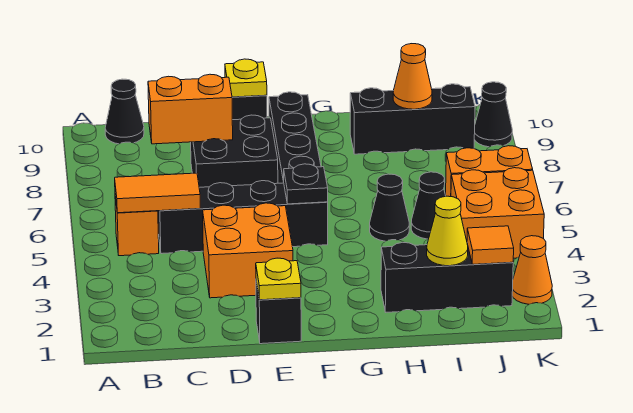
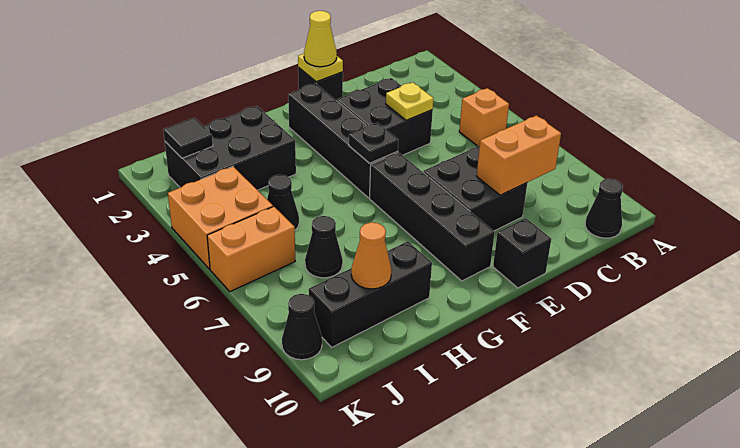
orange tile B5:C5 level 2 -> none
black brick C5:F5 level 1 -> black brick F2:F5 level 1
orange brick D3:E4 level 1 -> black brick D3:E4 level 1
yellow plate E10 level 2 -> yellow plate D4 level 2
black brick H2:J2 level 1 -> black brick H2:J3 level 1
black cone H5 level 1 -> black cone I7 level 1
yellow cone I2 level 2 -> yellow cone E1 level 3
orange tile J2 level 2 -> black tile J2 level 2
orange cone K2 level 1 -> none

